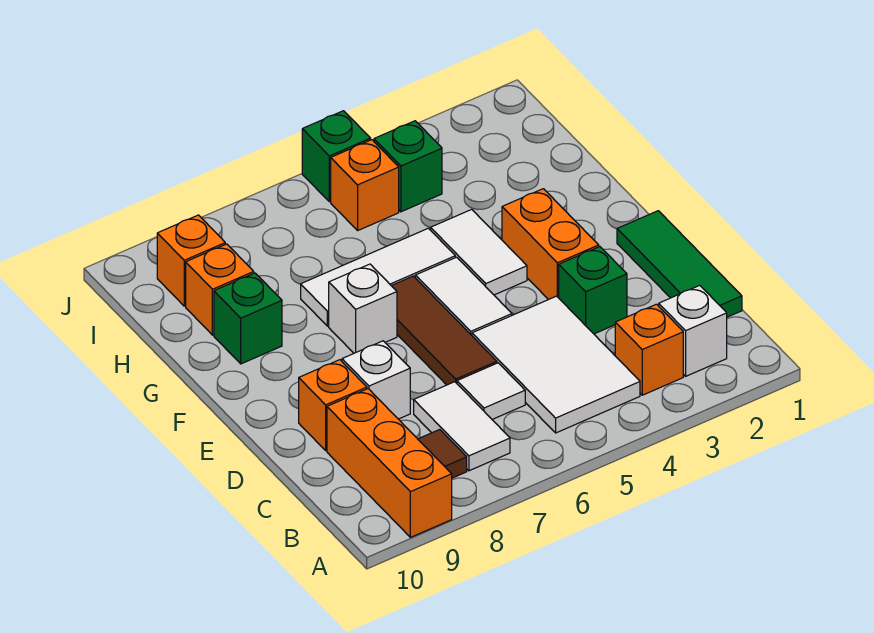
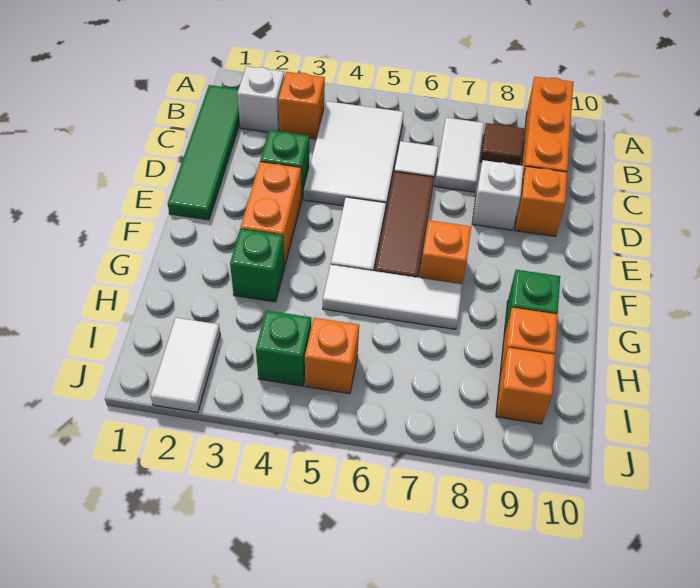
green tile C1:E1 level 1 -> green tile B1:E1 level 1
white tile F4:G4 level 1 -> white tile I2:J2 level 1
white brick F7 level 1 -> orange brick F7 level 1
green brick J5 level 1 -> green brick G3 level 1

